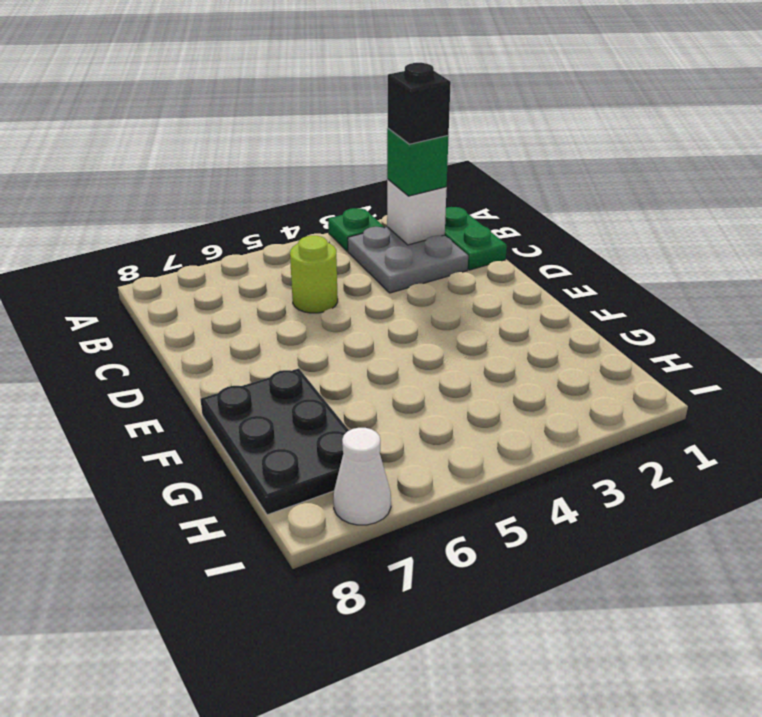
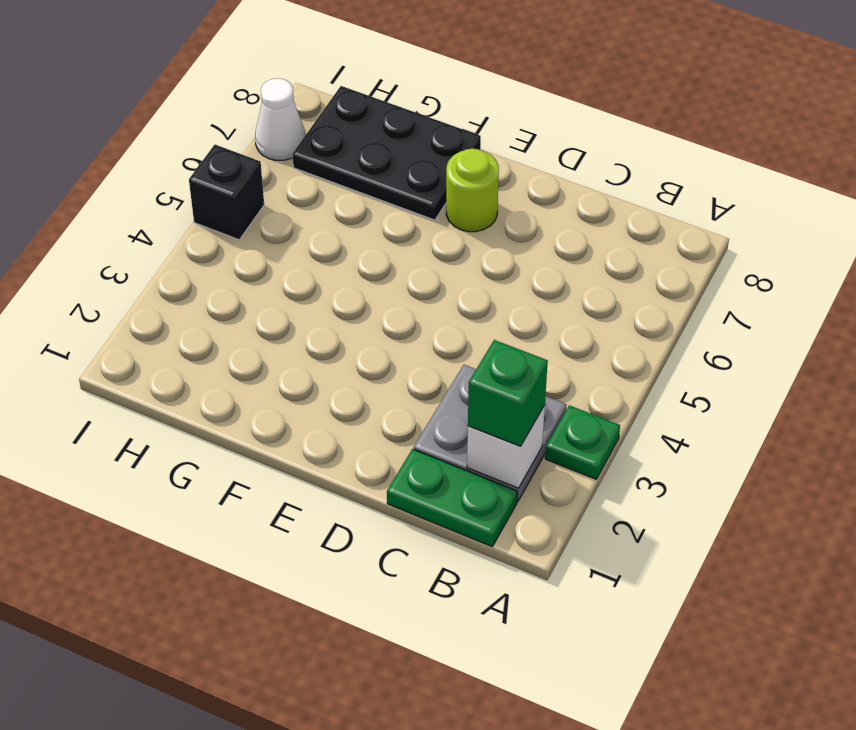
black brick B2 level 4 -> black brick I5 level 1
lime round brick C5 level 1 -> lime round brick E7 level 1

